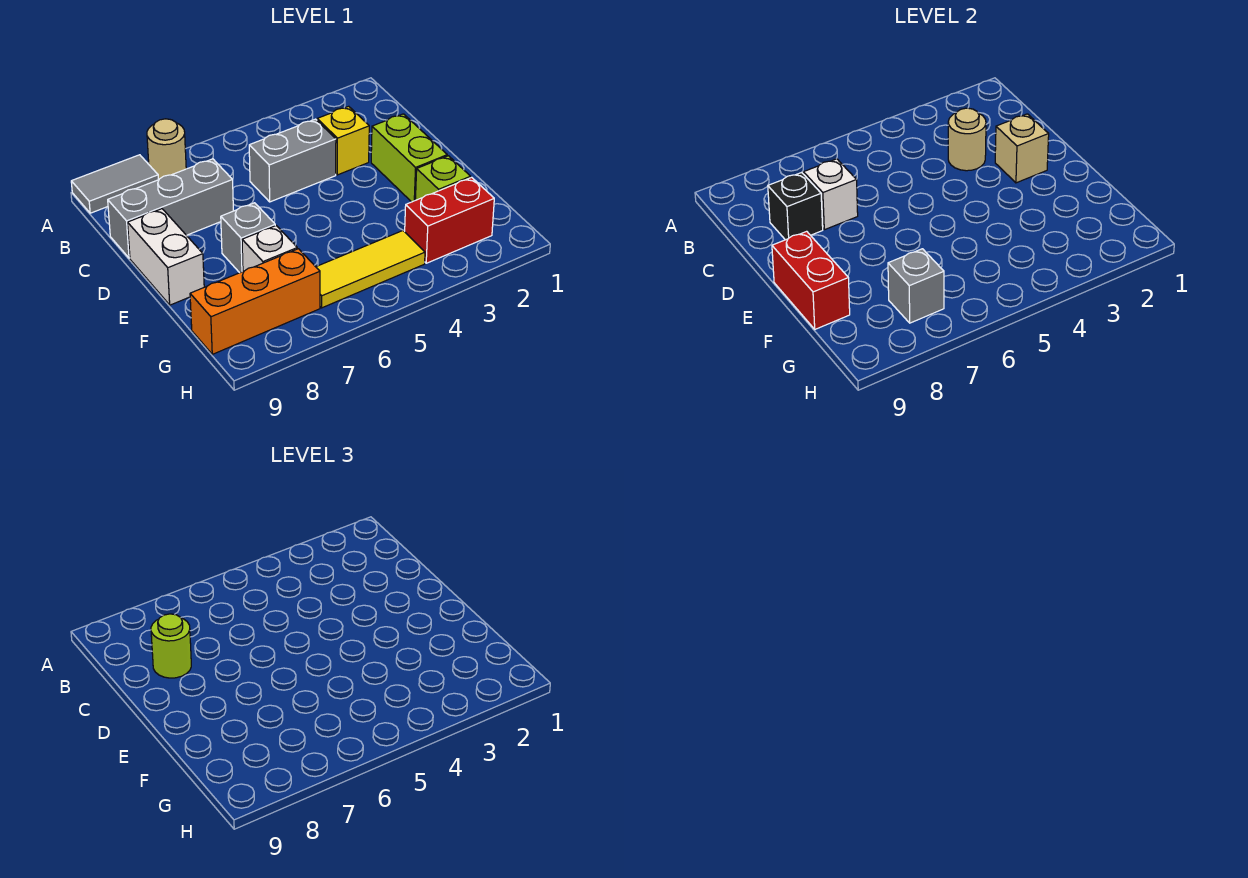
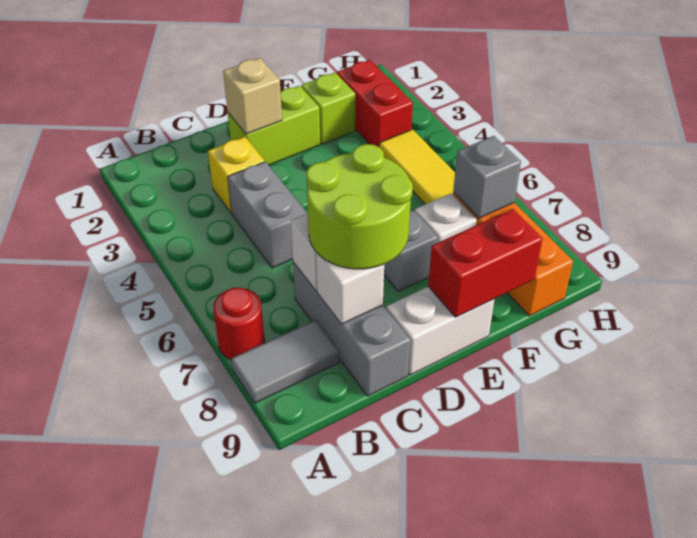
tan round brick A7 level 1 -> red round brick A7 level 1
grey tile A8:A9 level 1 -> grey tile A8:B8 level 1
tan round brick C3 level 2 -> none
black brick C8 level 2 -> white brick C8 level 2
lime round brick C8 level 3 -> lime round brick C7:D8 level 3

